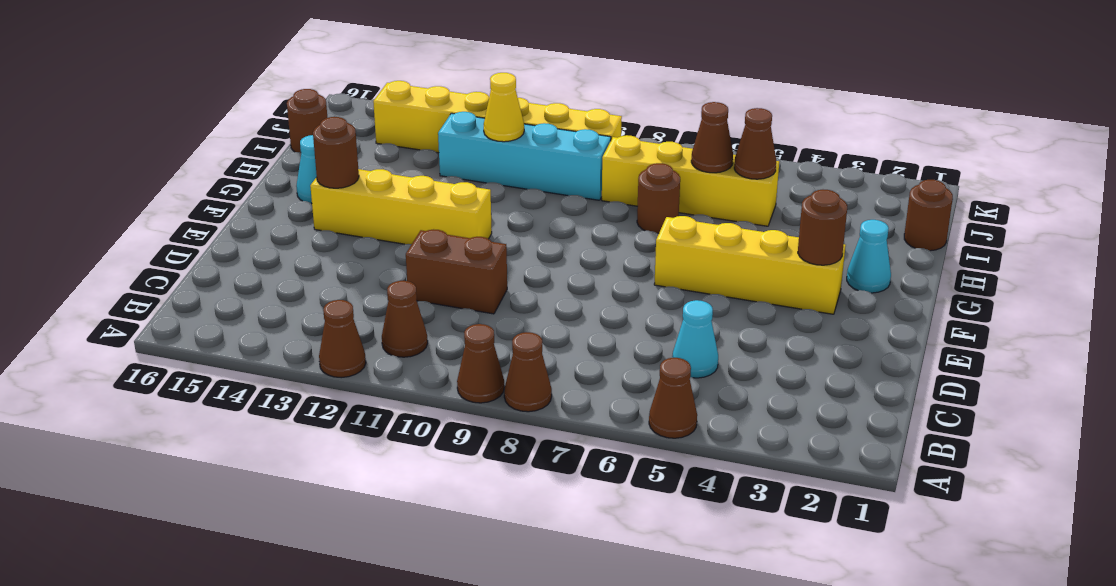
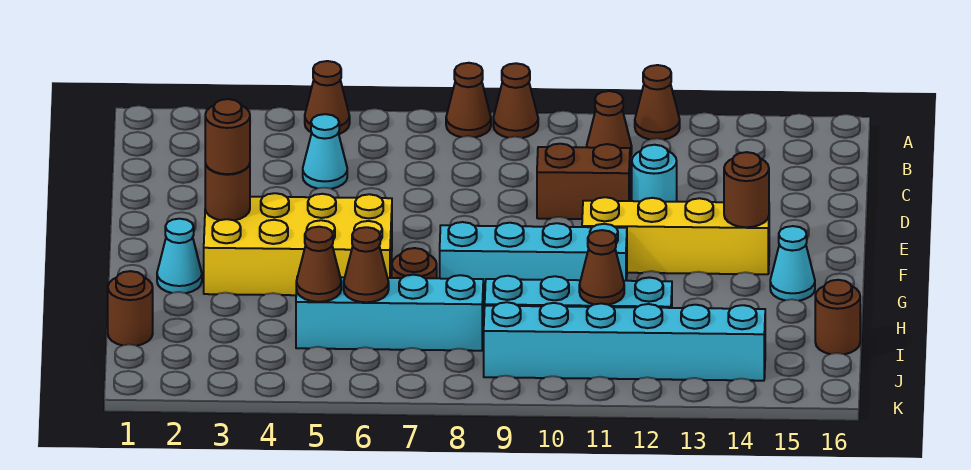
none -> cyan round brick D12 level 1
yellow brick F3:F6 level 1 -> yellow brick F3:G6 level 1
none -> brown round brick F3 level 3
none -> cyan brick G8:G11 level 1
yellow brick I5:I8 level 1 -> cyan brick I5:I8 level 1
yellow cone I11 level 2 -> brown cone I11 level 2
yellow brick J9:J14 level 1 -> cyan brick J9:J14 level 1

